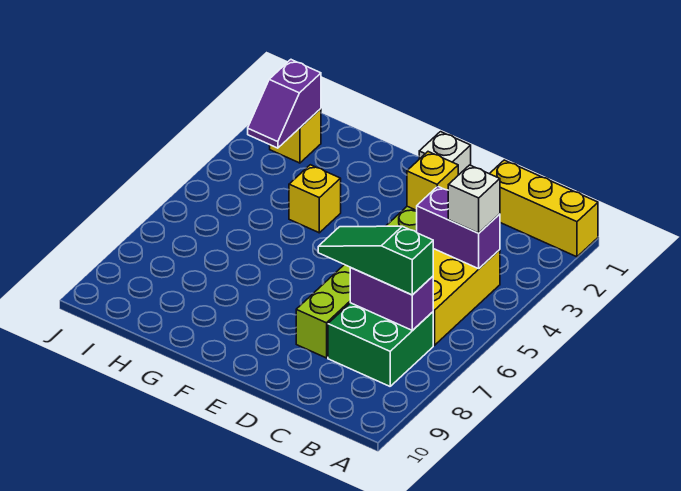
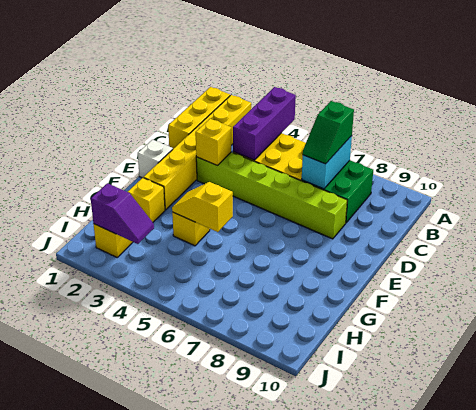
none -> yellow brick A2:F2 level 1
purple brick B4:C4 level 2 -> purple brick A4:C4 level 2
white brick B4 level 3 -> none
purple brick B7:C7 level 2 -> cyan brick B7:C7 level 2
green slope B7:D7 level 3 top B -> green slope B7:C7 level 3 top B
none -> yellow brick G2 level 1
none -> yellow slope G4:G5 level 2 top 5

